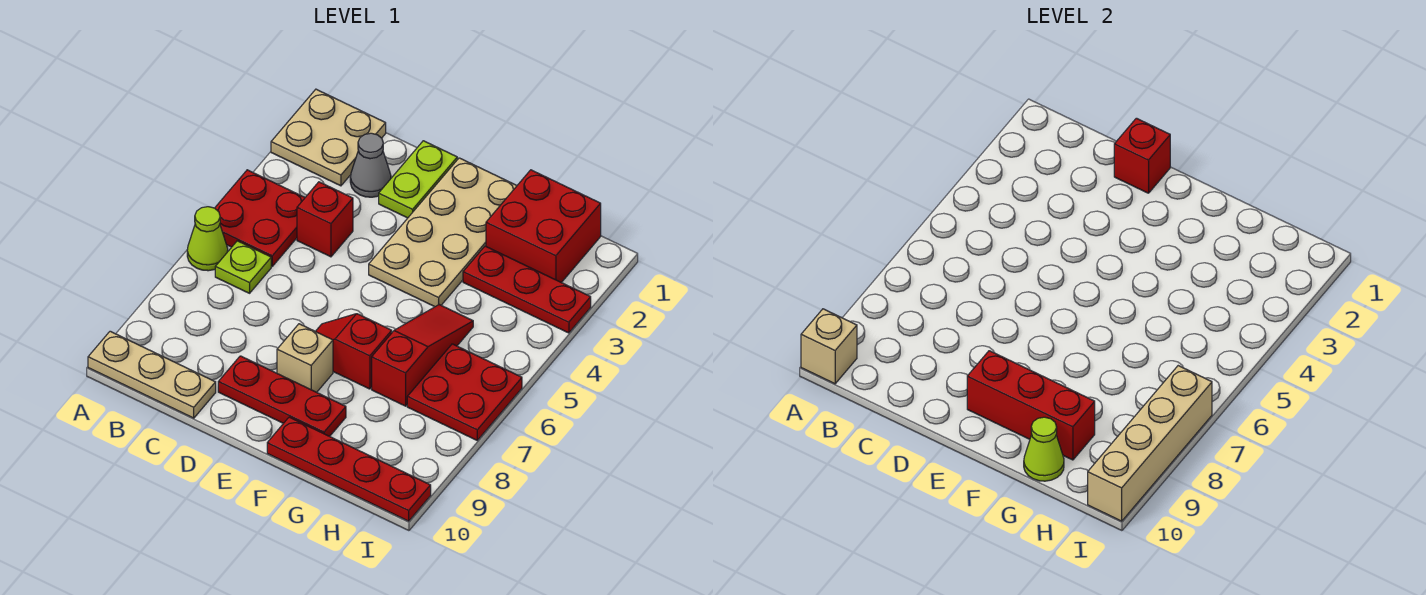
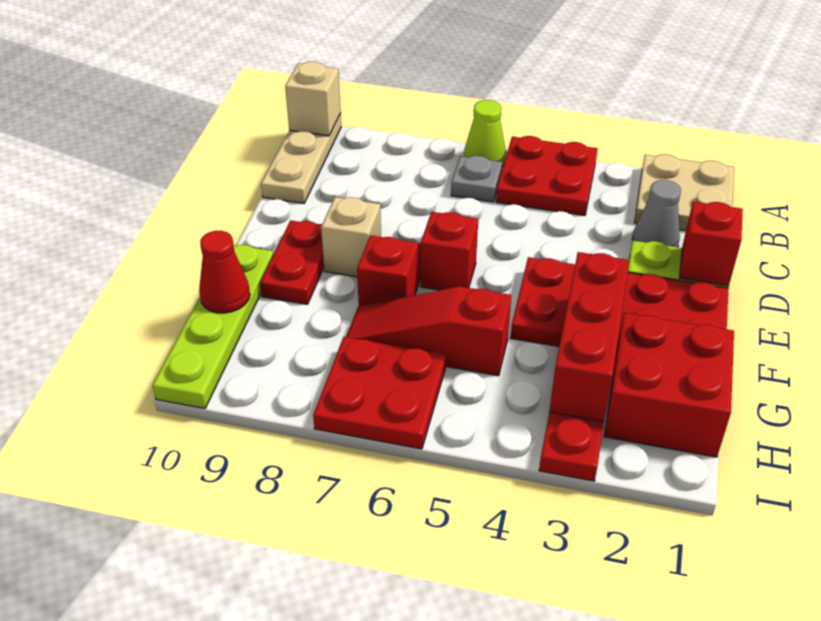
lime plate B6 level 1 -> grey plate B6 level 1
red brick C4 level 1 -> red brick E6 level 1
red plate D9:F9 level 1 -> red plate E9:F9 level 1
tan plate E1:F4 level 1 -> red plate E1:F4 level 1
red brick E9:G9 level 2 -> red brick F3:H3 level 2
red plate F10:I10 level 1 -> lime plate F10:I10 level 1
red slope G5:G7 level 1 top 7 -> red slope G5:G7 level 1 top 5
lime cone G10 level 2 -> red cone G10 level 2
tan brick I7:I10 level 2 -> none

